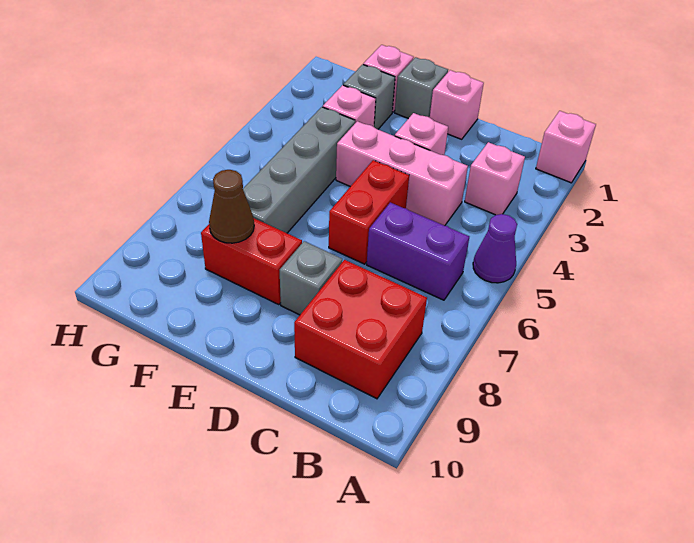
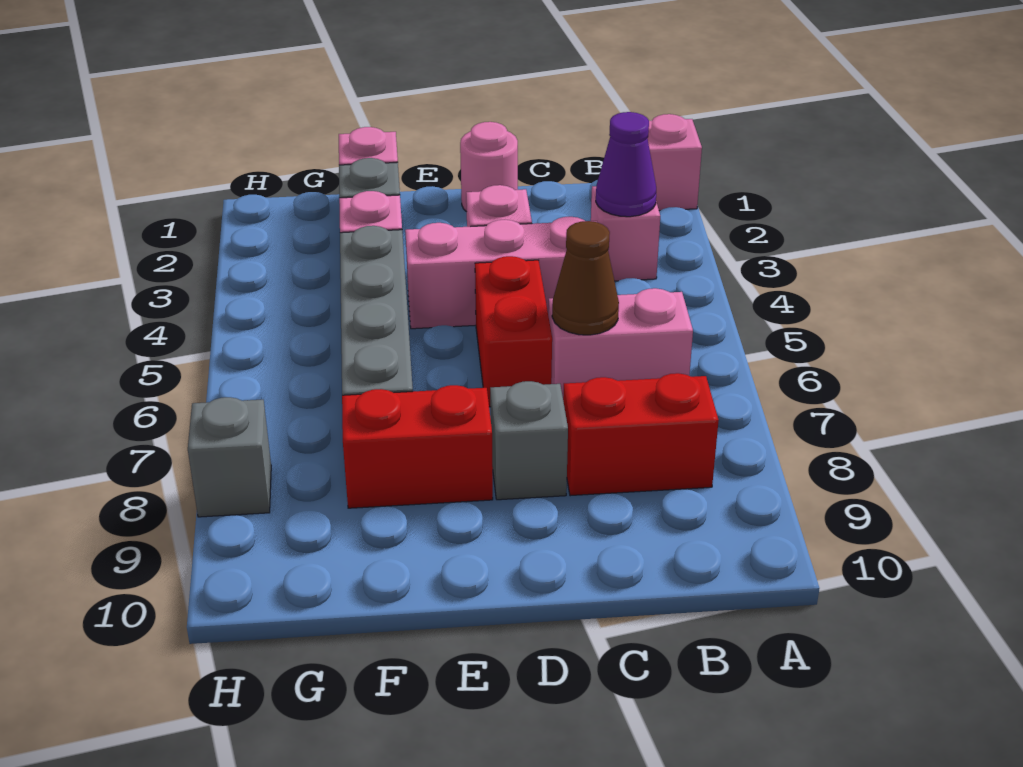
purple cone A5 level 1 -> purple cone B3 level 2
purple brick B6:C6 level 1 -> pink brick B6:C6 level 1
red brick B8:C9 level 1 -> red brick B8:C8 level 1
pink brick D1 level 1 -> pink round brick D1 level 1
grey brick E1 level 1 -> grey brick H8 level 1
brown cone F8 level 2 -> brown cone C6 level 2

